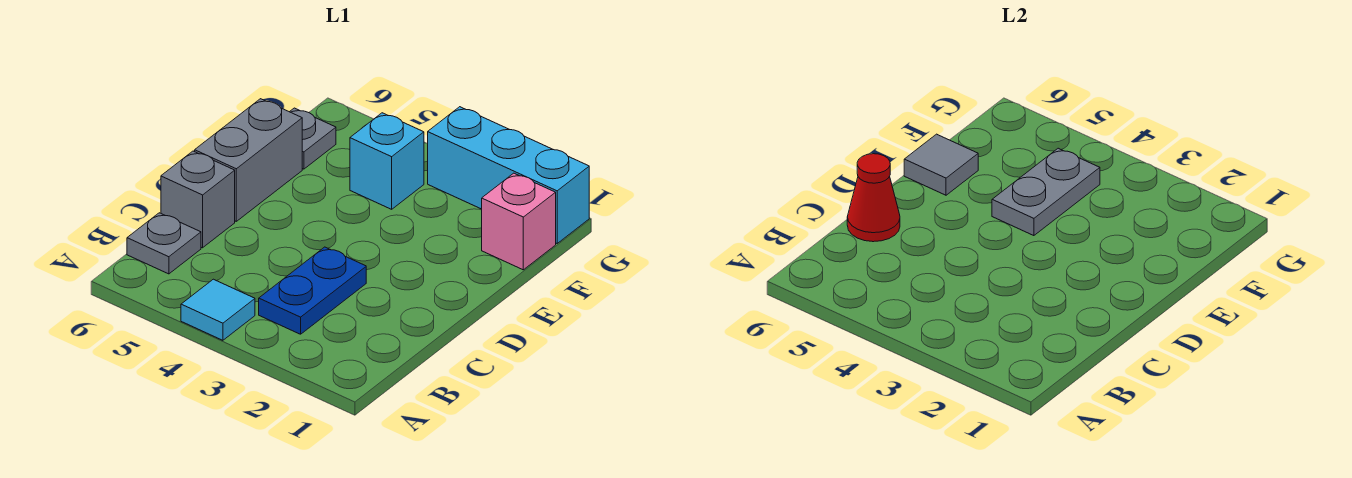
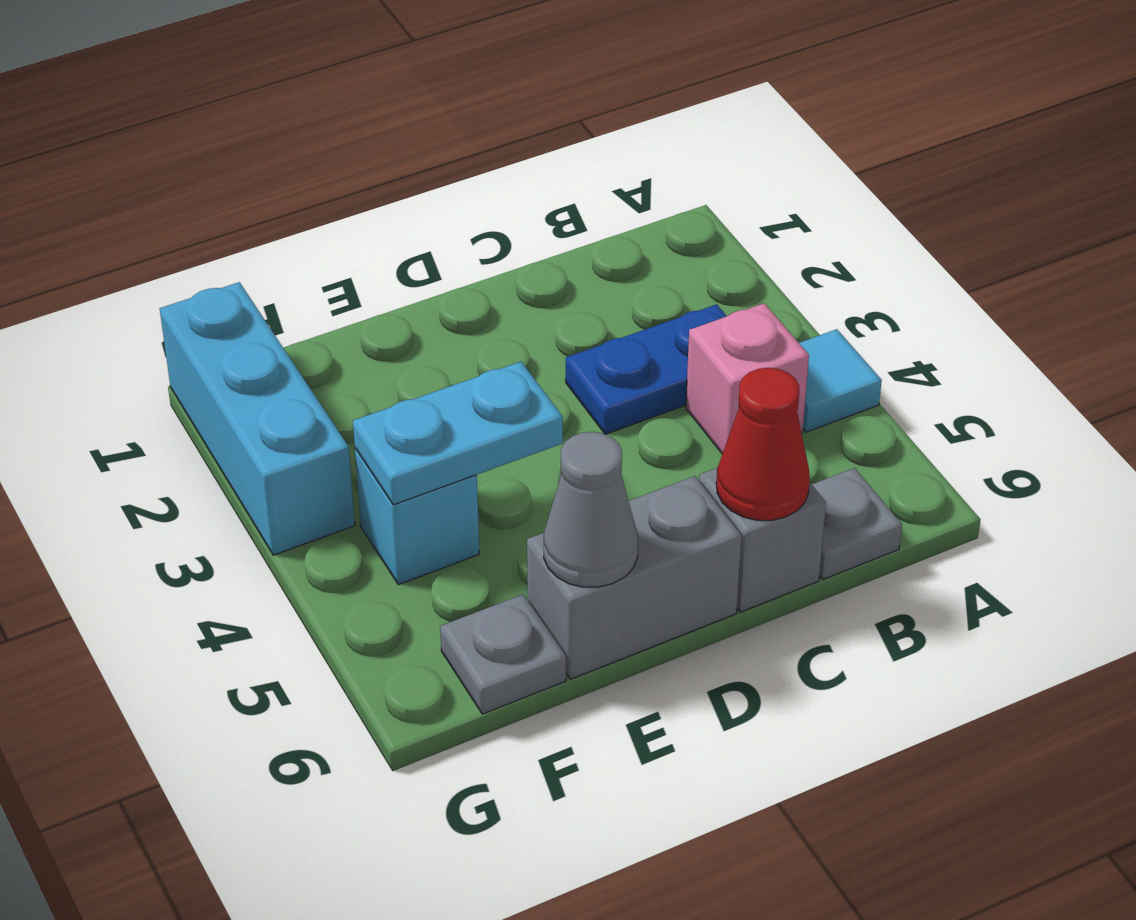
grey plate E4:F4 level 2 -> cyan plate E4:F4 level 2
grey tile E6 level 2 -> grey cone E6 level 2
pink brick F1 level 1 -> pink brick B4 level 1

